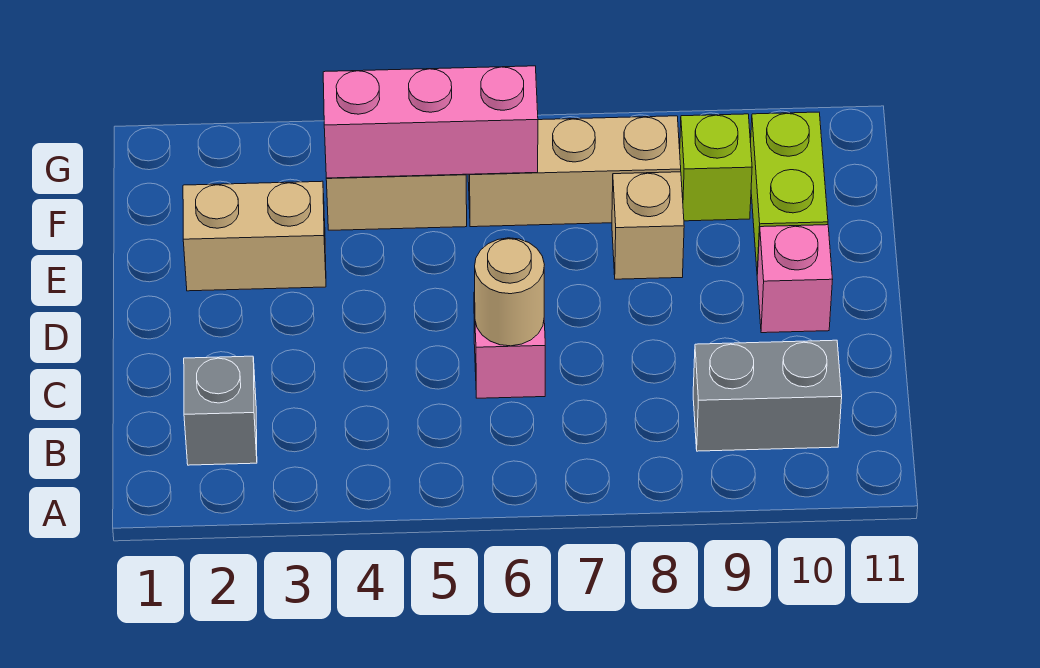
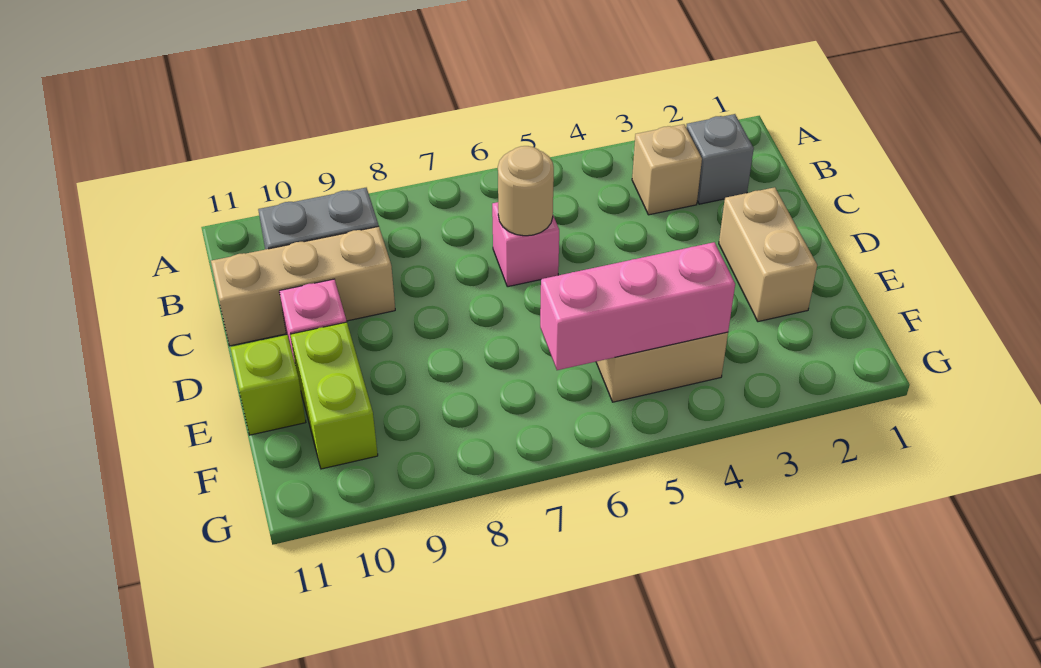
tan brick E2:E3 level 1 -> tan brick D2:E2 level 1
tan brick E8 level 1 -> tan brick B3 level 1
tan brick F6:F8 level 1 -> tan brick C9:C11 level 1
lime brick F9 level 1 -> lime brick E11 level 1

